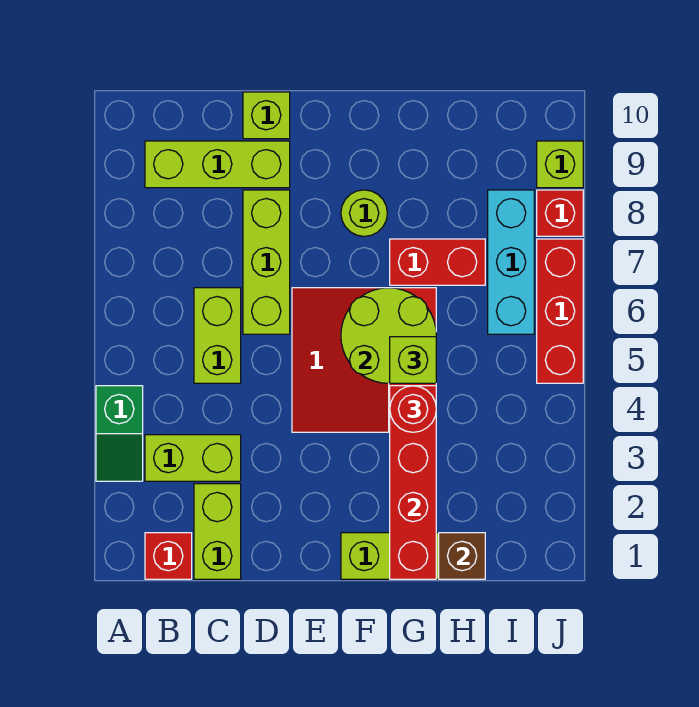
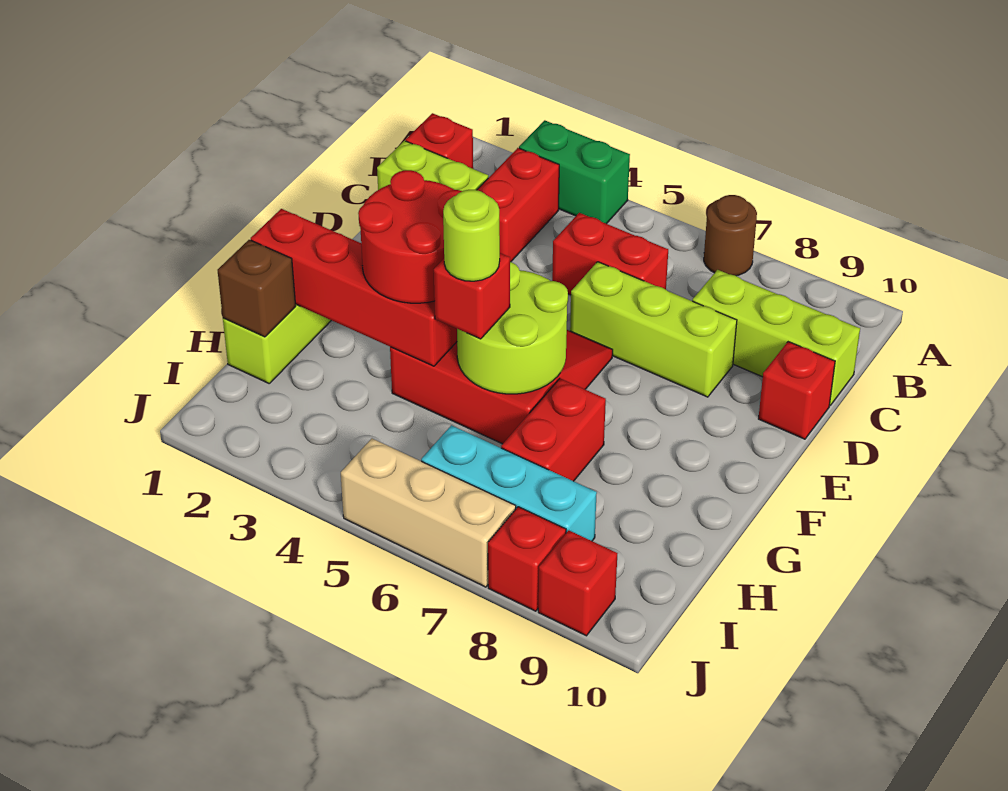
green slope A3:A4 level 1 top 4 -> green brick A3:A4 level 1
none -> brown round brick A7 level 1
lime brick B3:C3 level 1 -> red brick B3:C3 level 1
lime brick B9:D9 level 1 -> lime brick C8:C10 level 1
lime brick C5:C6 level 1 -> red brick C5:C6 level 1
lime brick D10 level 1 -> red brick D10 level 1
lime round brick F8 level 1 -> lime round brick G5 level 4
red round brick G4 level 3 -> red round brick F3:G4 level 3
lime brick G5 level 3 -> red brick G5 level 3
red brick J5:J7 level 1 -> tan brick J5:J7 level 1
lime brick J9 level 1 -> red brick J9 level 1

